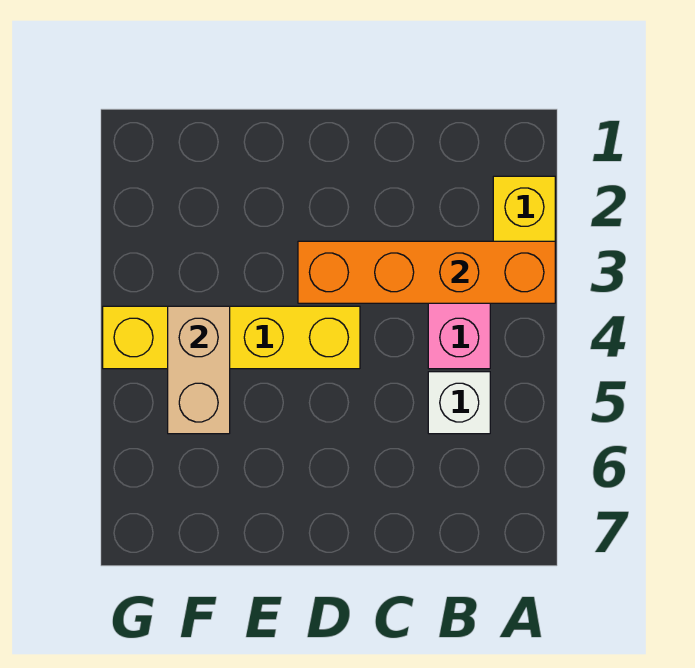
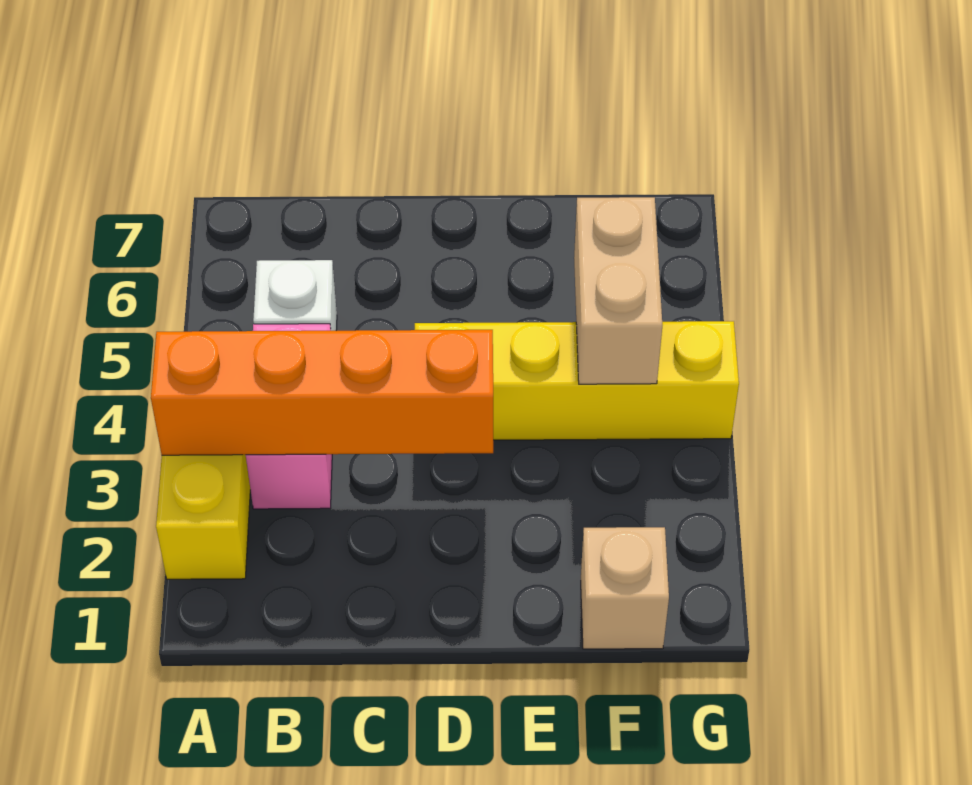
none -> tan brick F1 level 1

